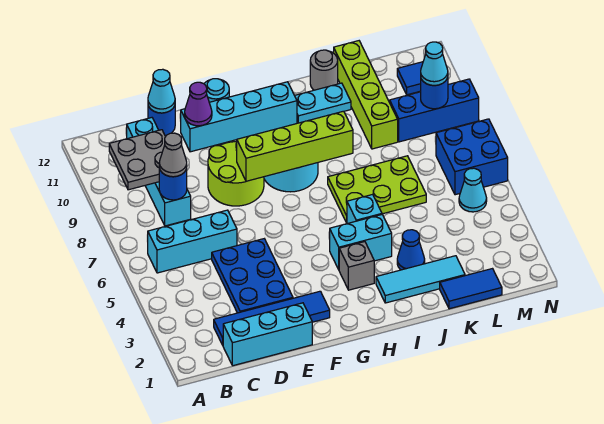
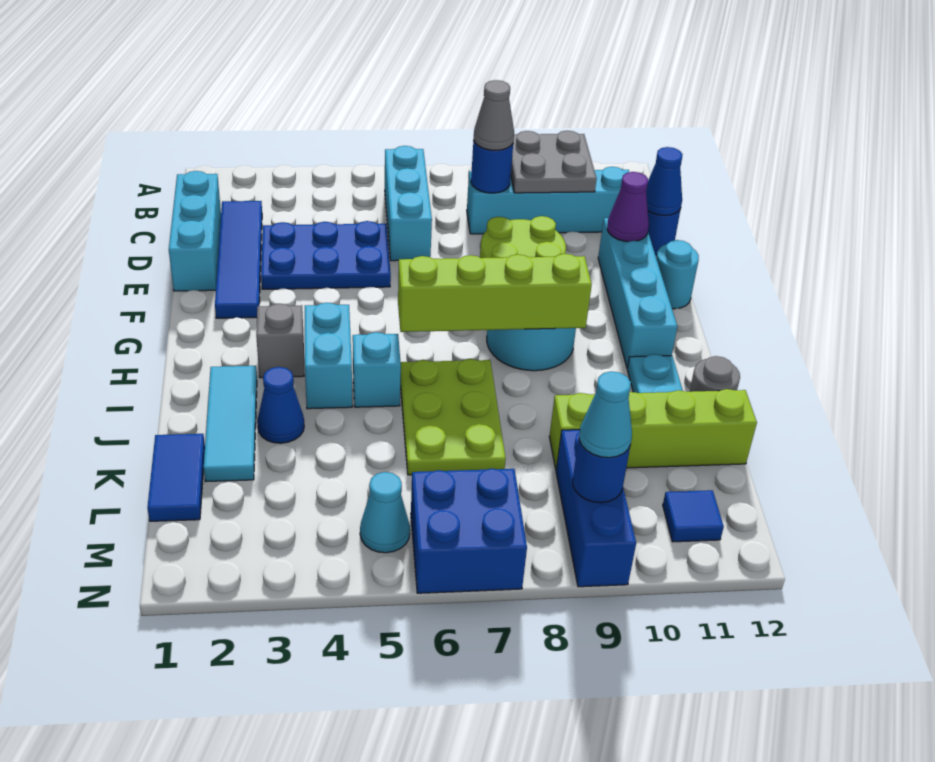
cyan cone D12 level 2 -> blue cone D12 level 2
lime brick F8:I8 level 2 -> lime brick H6:H9 level 2

